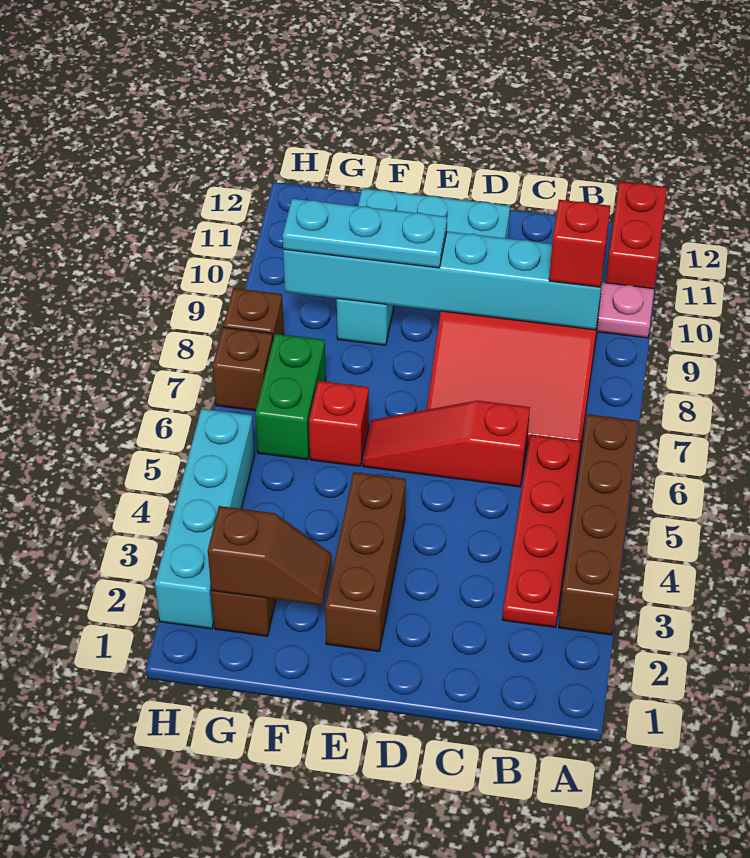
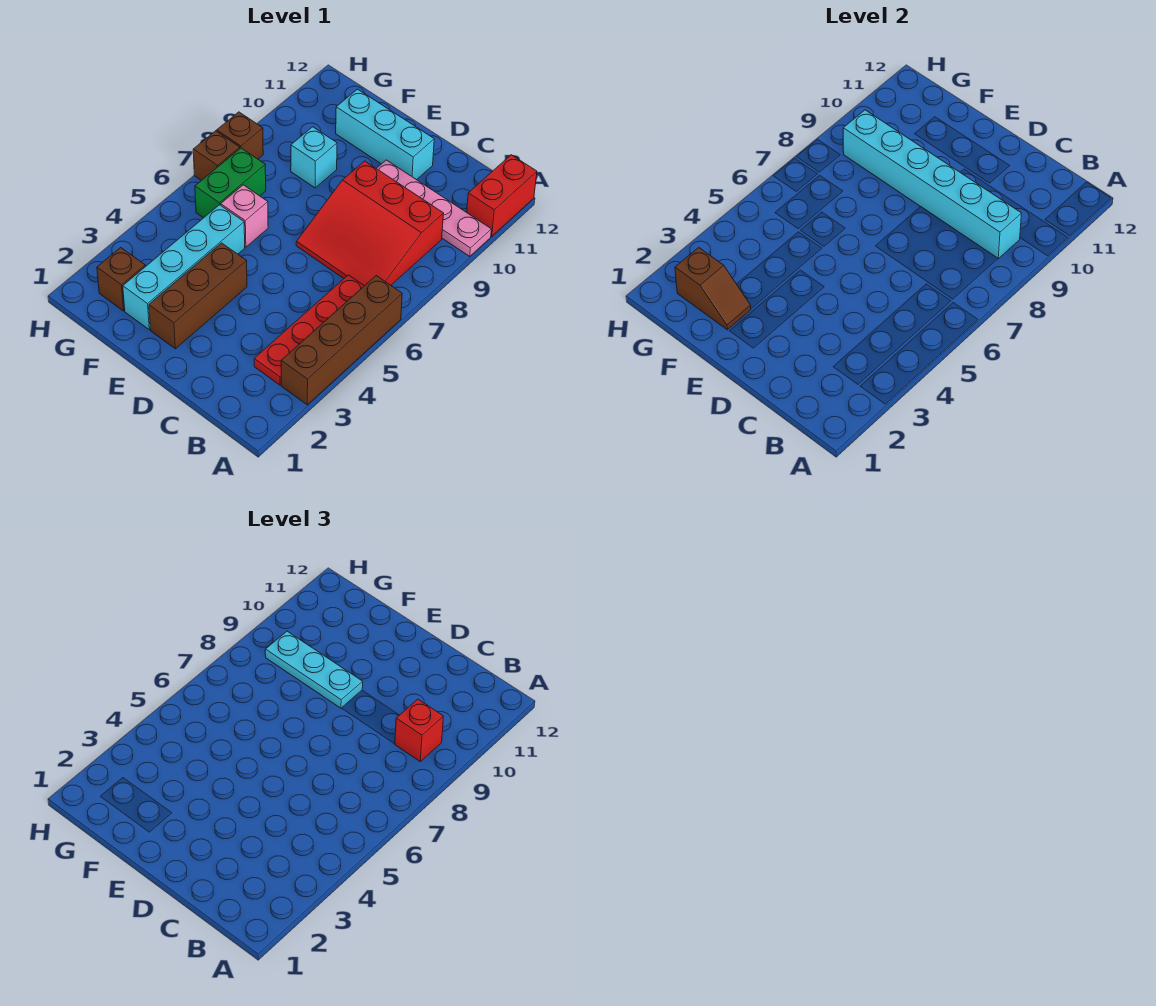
red slope C6:E6 level 1 top C -> none
red brick F6 level 1 -> pink brick F6 level 1
cyan brick H2:H5 level 1 -> cyan brick F2:F5 level 1

